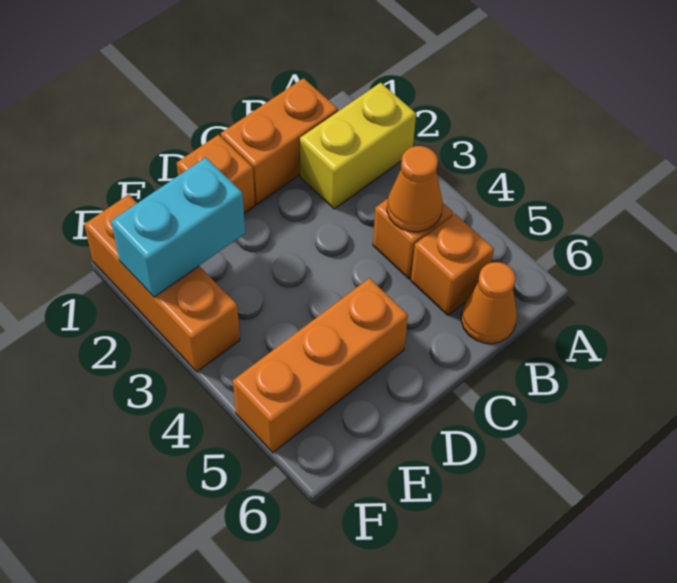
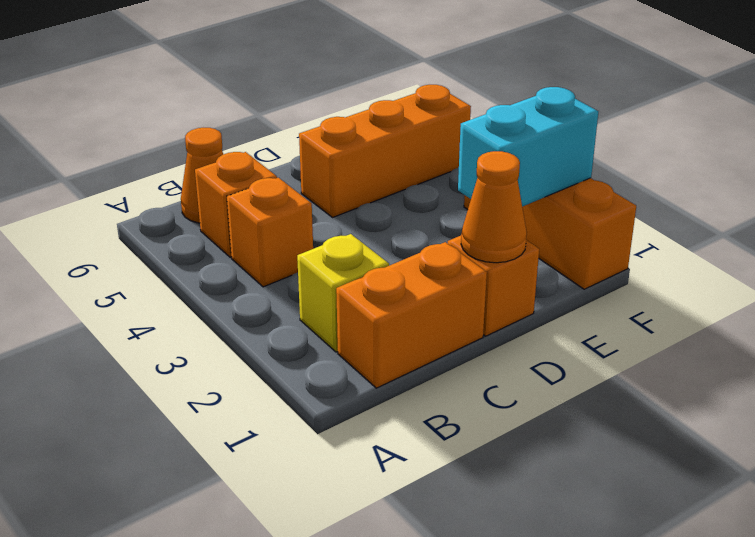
yellow brick A2:B2 level 1 -> yellow brick B2 level 1
orange cone B4 level 2 -> orange cone D1 level 2

